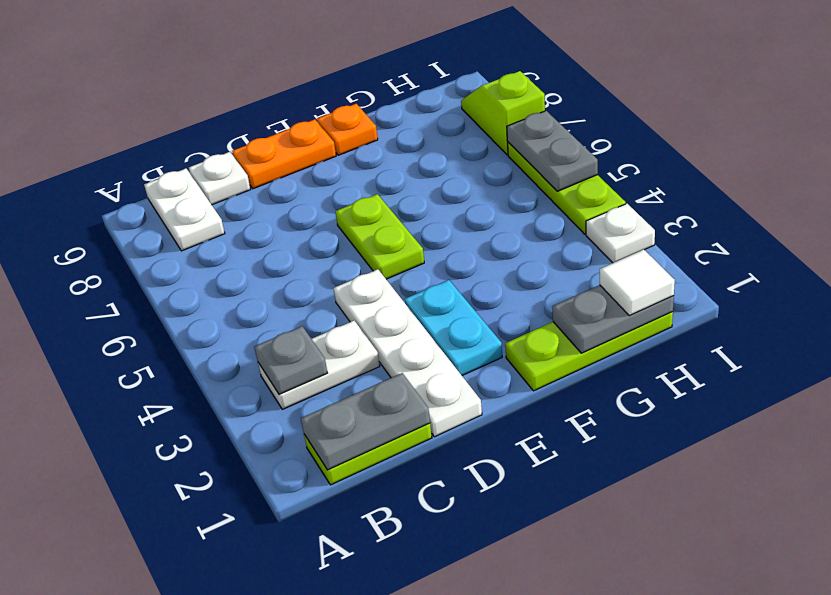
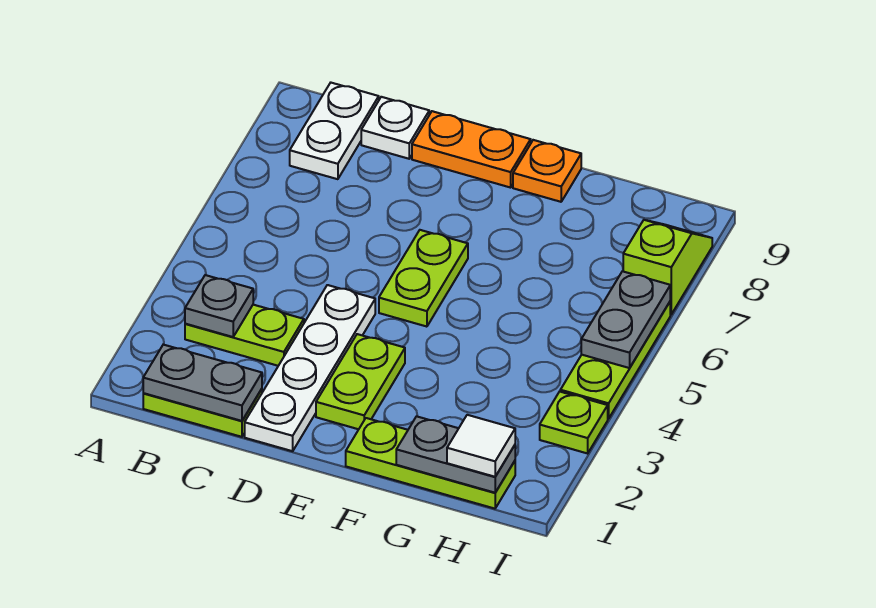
white plate B3:C3 level 1 -> lime plate B3:C3 level 1
cyan plate E2:E3 level 1 -> lime plate E2:E3 level 1
white plate I3 level 1 -> lime plate I3 level 1

